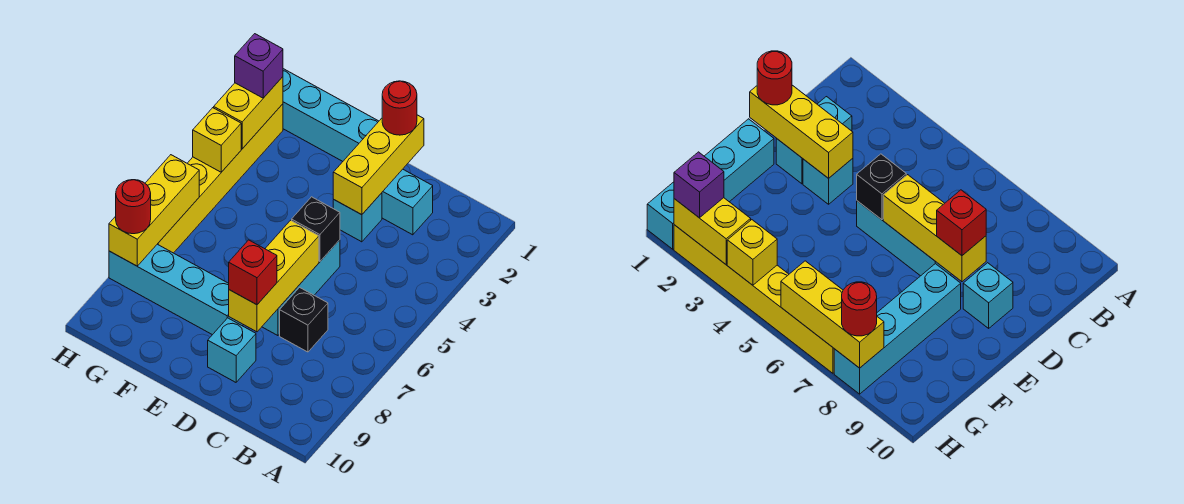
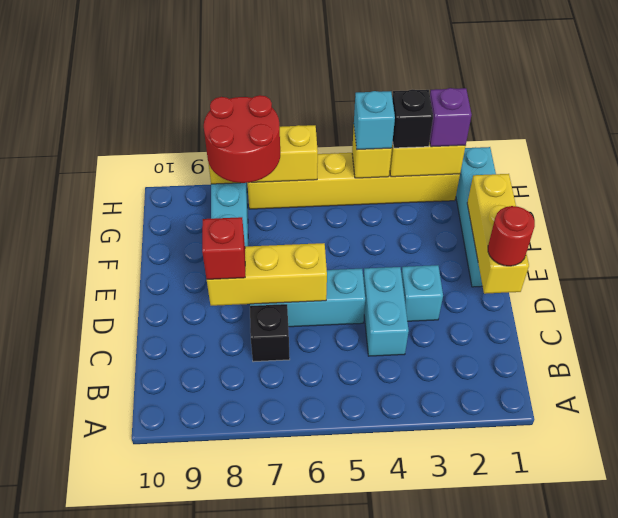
cyan brick C2:D2 level 1 -> cyan brick C4:D4 level 1
yellow brick D1:D3 level 2 -> yellow brick D1:F1 level 2
black brick D5 level 2 -> black brick H3 level 3
cyan brick D9 level 1 -> cyan brick H4 level 3
red round brick H8 level 3 -> red round brick G7:H8 level 3

